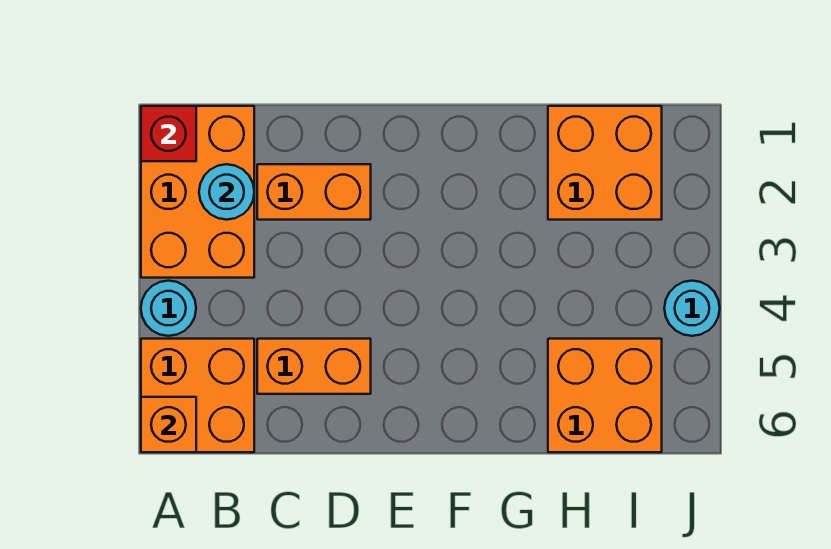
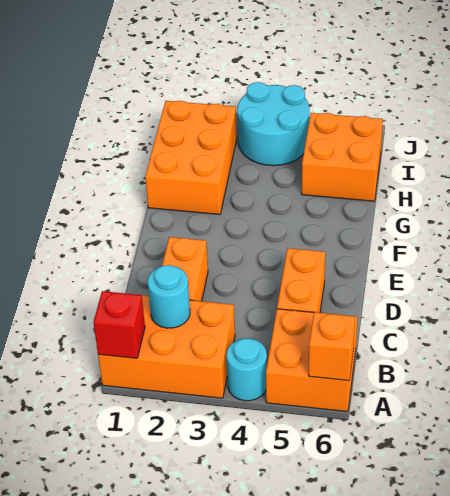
orange brick H1:I2 level 1 -> orange brick G1:I2 level 1
cyan round brick J4 level 1 -> cyan round brick I3:J4 level 1

